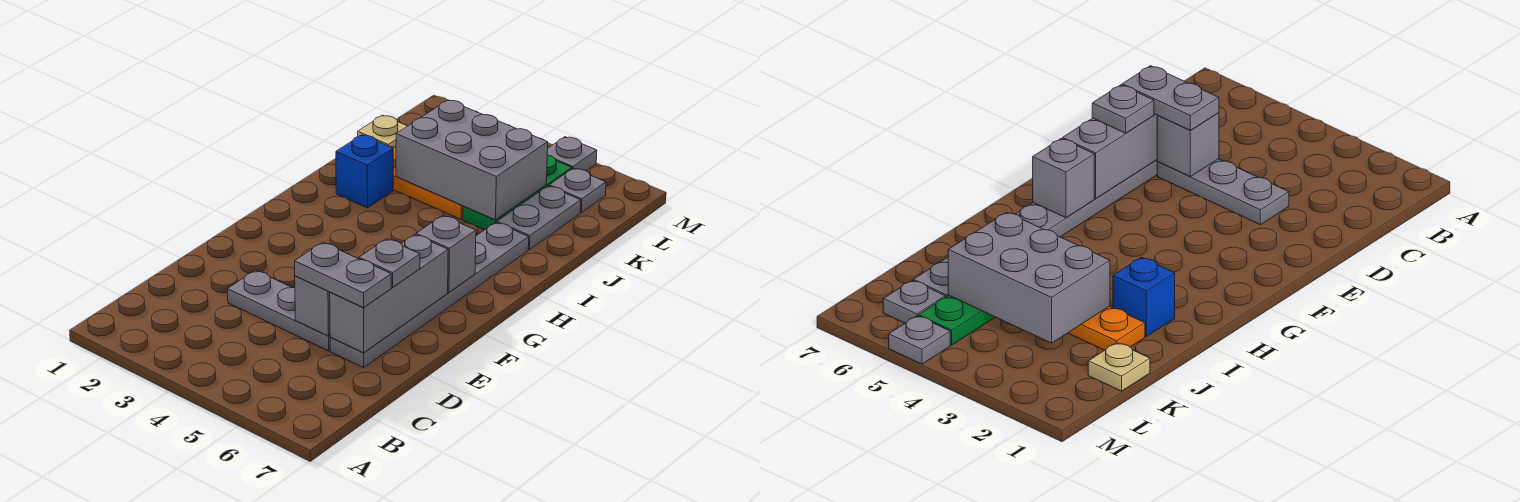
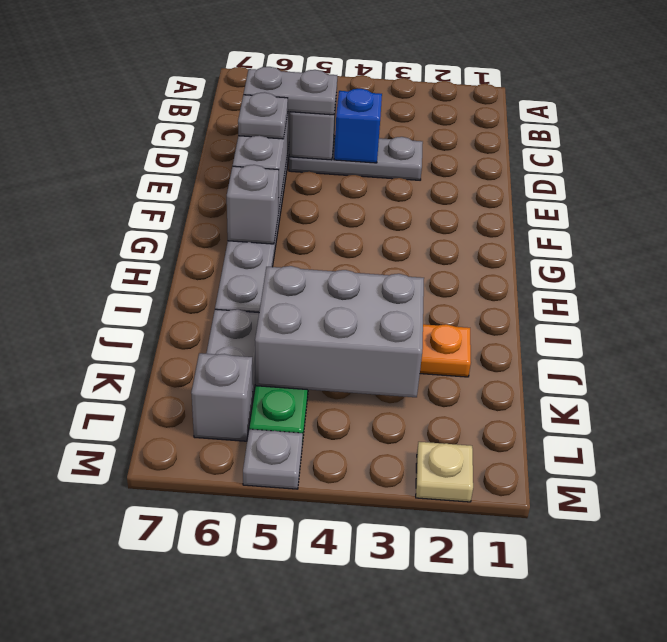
blue brick I2 level 1 -> blue brick D4 level 2
tan plate K1 level 1 -> tan plate M2 level 1
grey plate L6 level 1 -> grey brick L6 level 1

